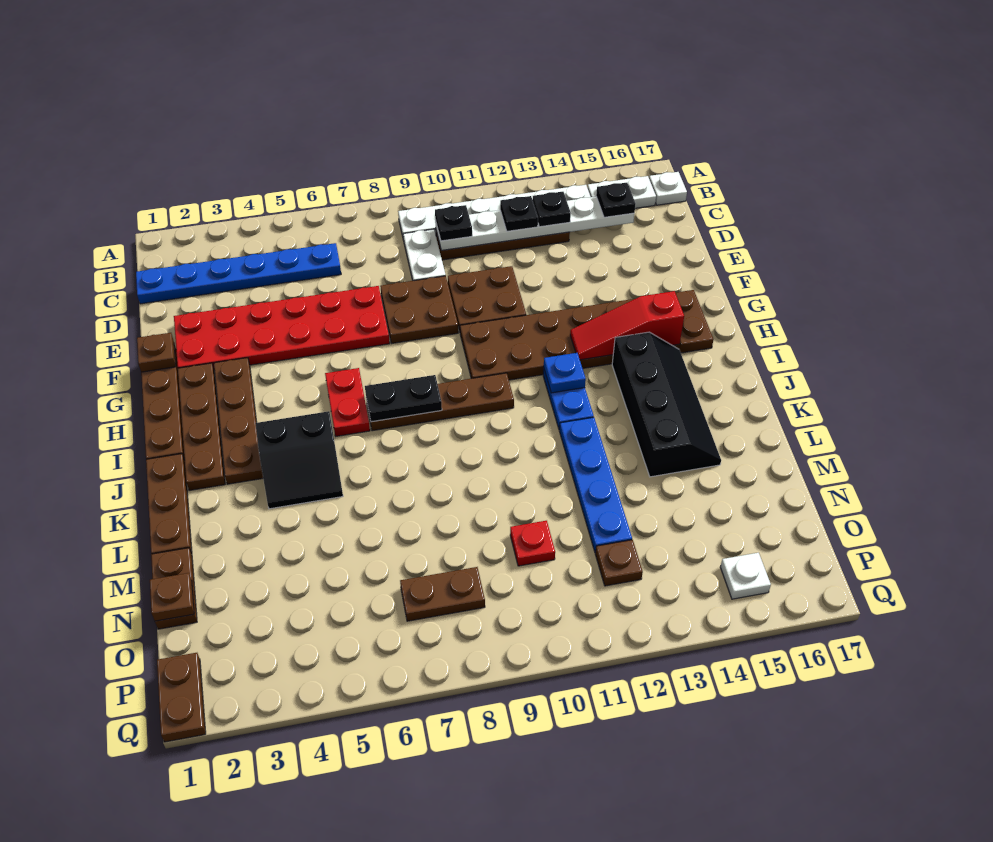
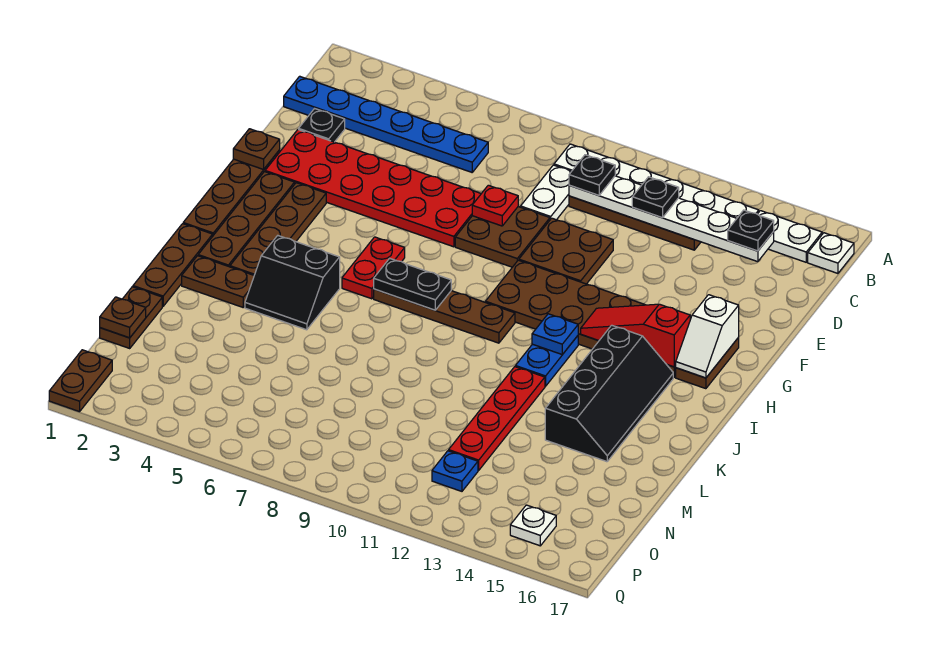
black plate C13 level 3 -> black plate D2 level 1
none -> white slope G16:H16 level 2 top G
blue plate K12:N12 level 1 -> red plate K12:N12 level 1
red plate N10 level 1 -> red plate E8 level 2
brown plate O7:O8 level 1 -> brown plate K2:K3 level 1
brown plate O12 level 1 -> blue plate O12 level 1

